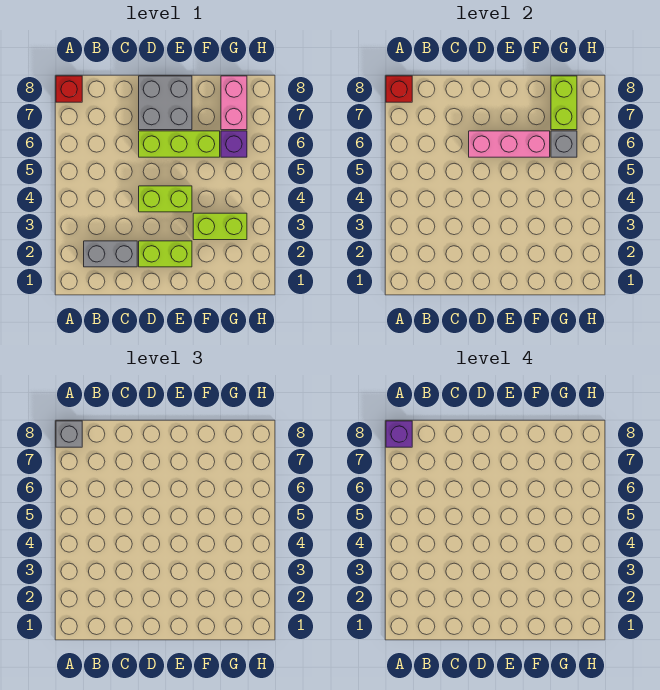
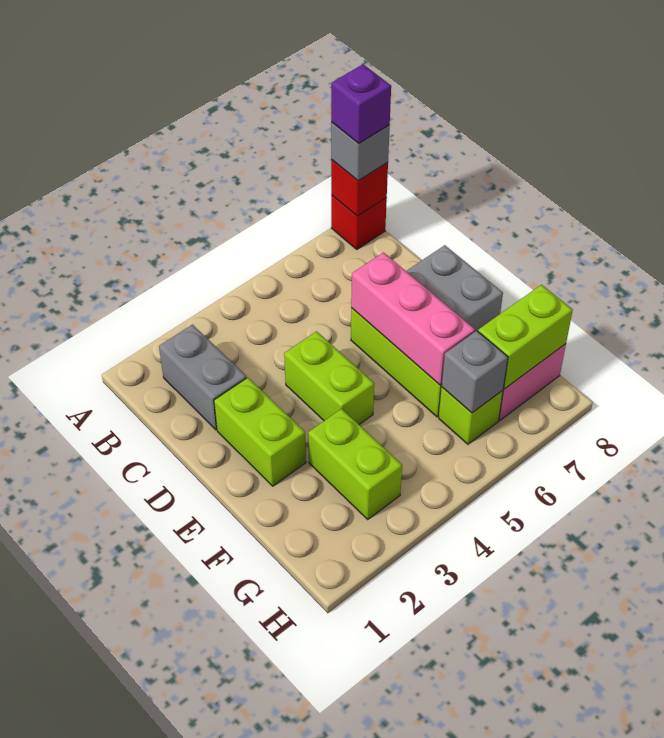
purple brick G6 level 1 -> lime brick G6 level 1

